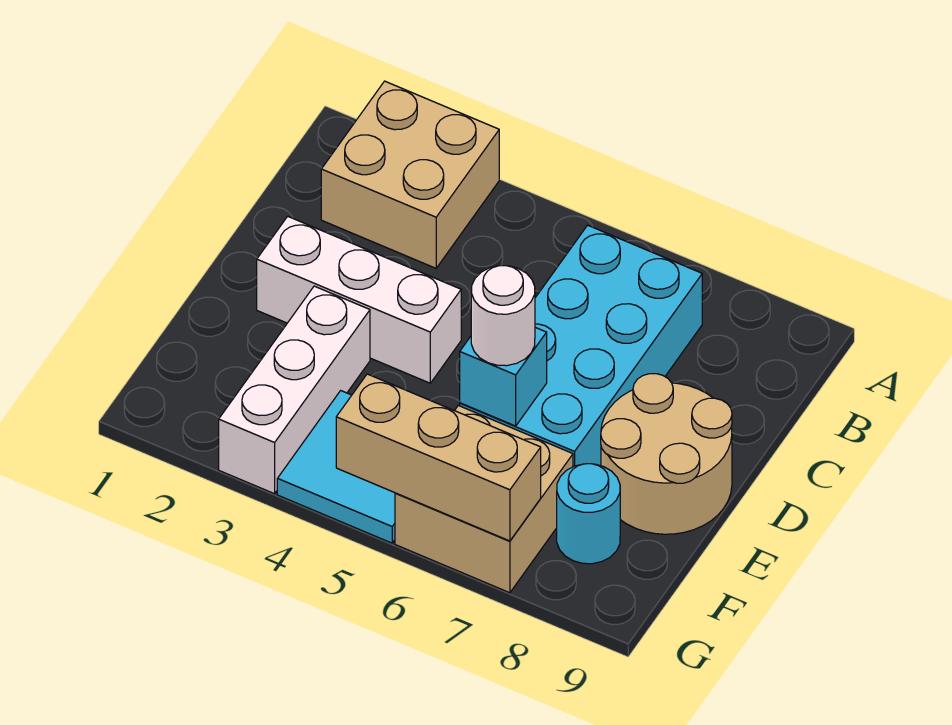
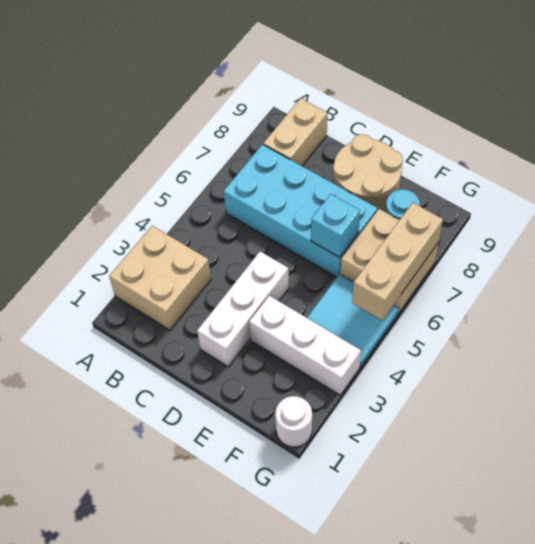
none -> tan brick B8:B9 level 1
white round brick E6 level 3 -> white round brick G1 level 1

